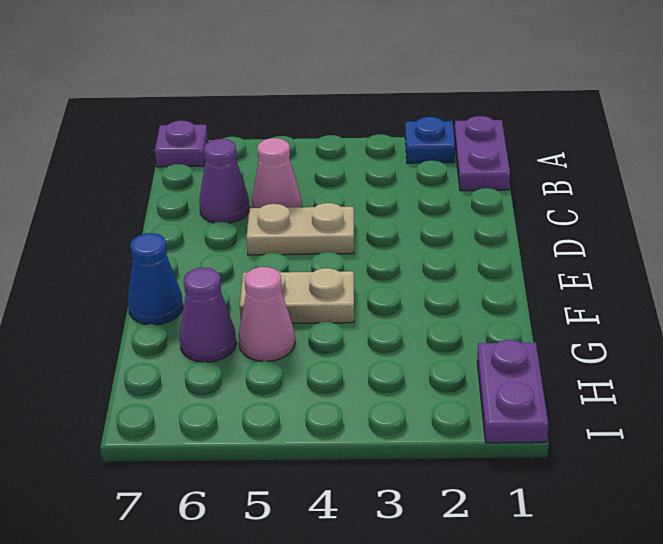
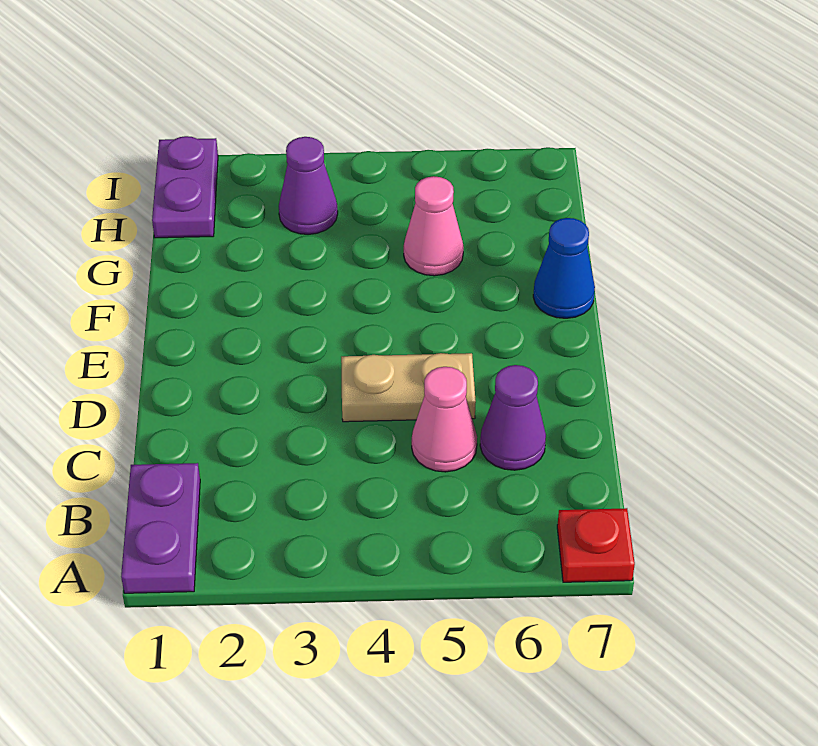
blue plate A2 level 1 -> none
purple plate A7 level 1 -> red plate A7 level 1
tan plate F4:F5 level 1 -> none
purple cone G6 level 1 -> purple cone H3 level 1

